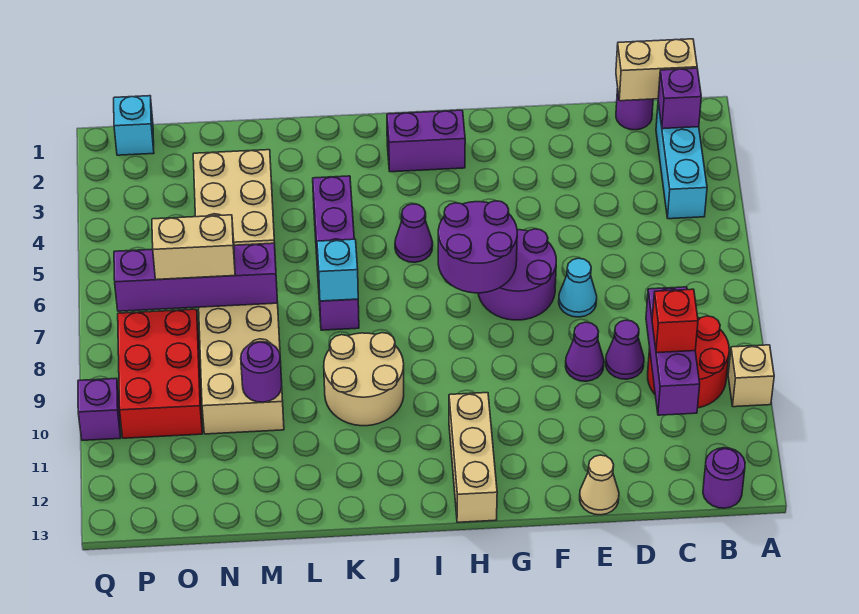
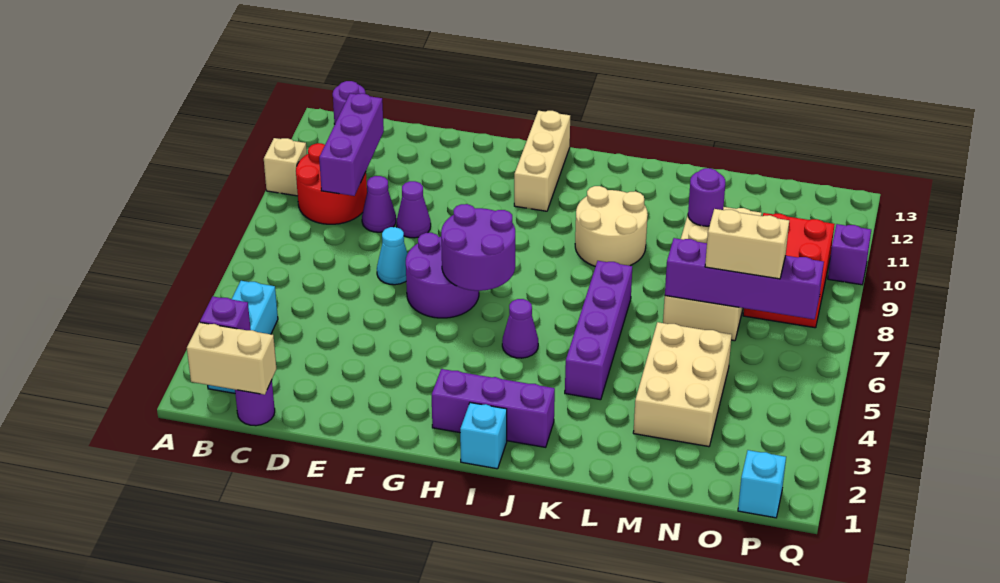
red brick C10 level 3 -> none
tan cone E13 level 1 -> none
purple brick H2:I2 level 1 -> purple brick H2:J2 level 1
cyan brick K7 level 2 -> cyan brick I1 level 1

